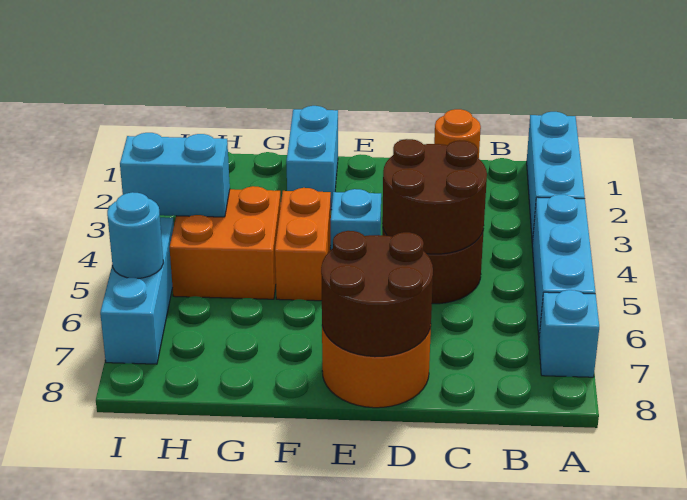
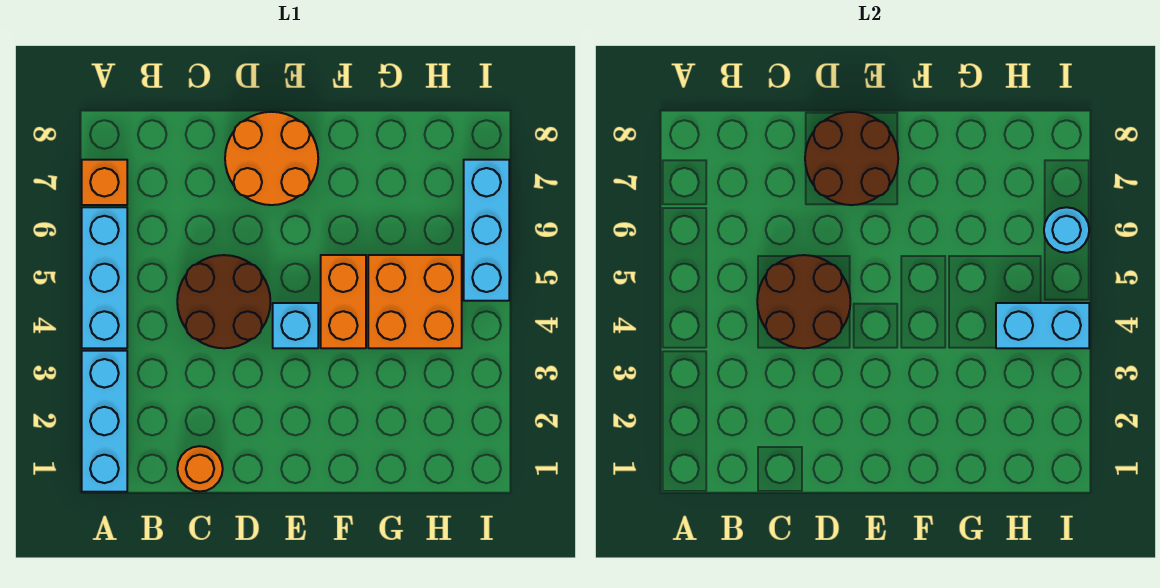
cyan brick A7 level 1 -> orange brick A7 level 1
cyan brick F1:F2 level 1 -> none

